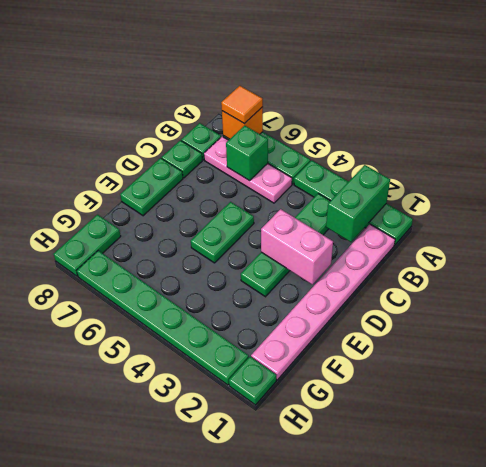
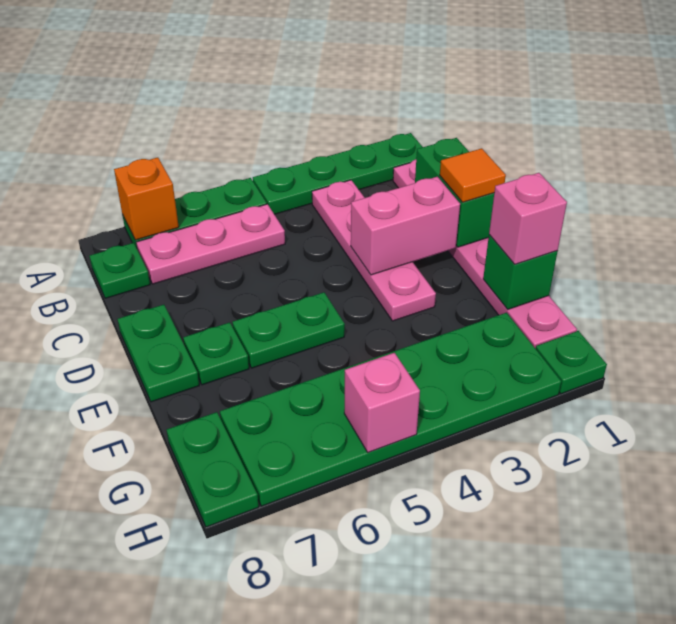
green brick A2:B2 level 2 -> green brick C1:D1 level 2
orange tile A7 level 3 -> orange tile D1 level 3
green plate B3:E3 level 1 -> pink plate B3:E3 level 1
green brick B6 level 2 -> green brick F1 level 2
green plate C8 level 1 -> green plate E7 level 1
green plate D5:E5 level 1 -> green plate E5:E6 level 1
none -> pink brick F1 level 3
green plate H2:H7 level 1 -> green plate G2:H7 level 1
none -> pink brick H5 level 2

